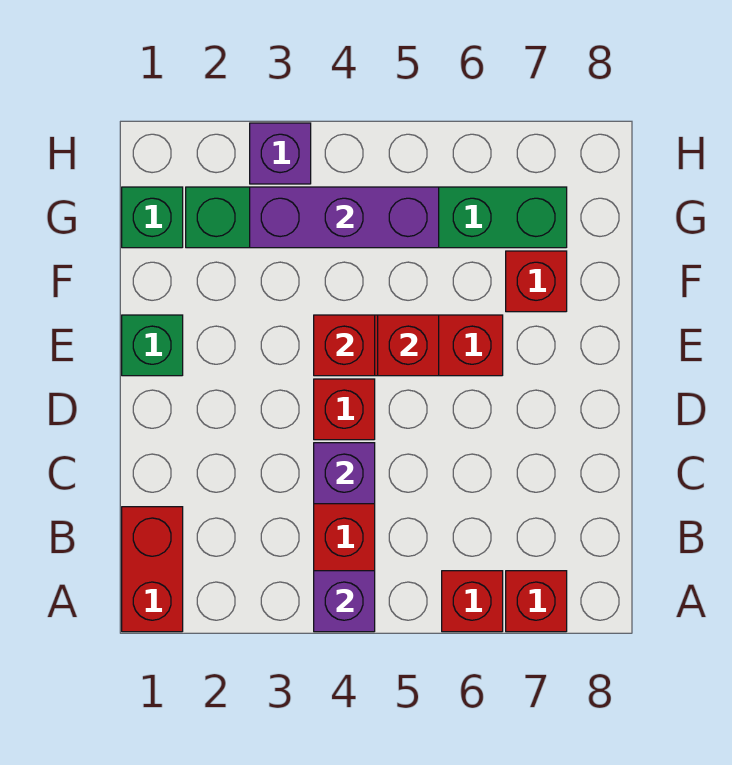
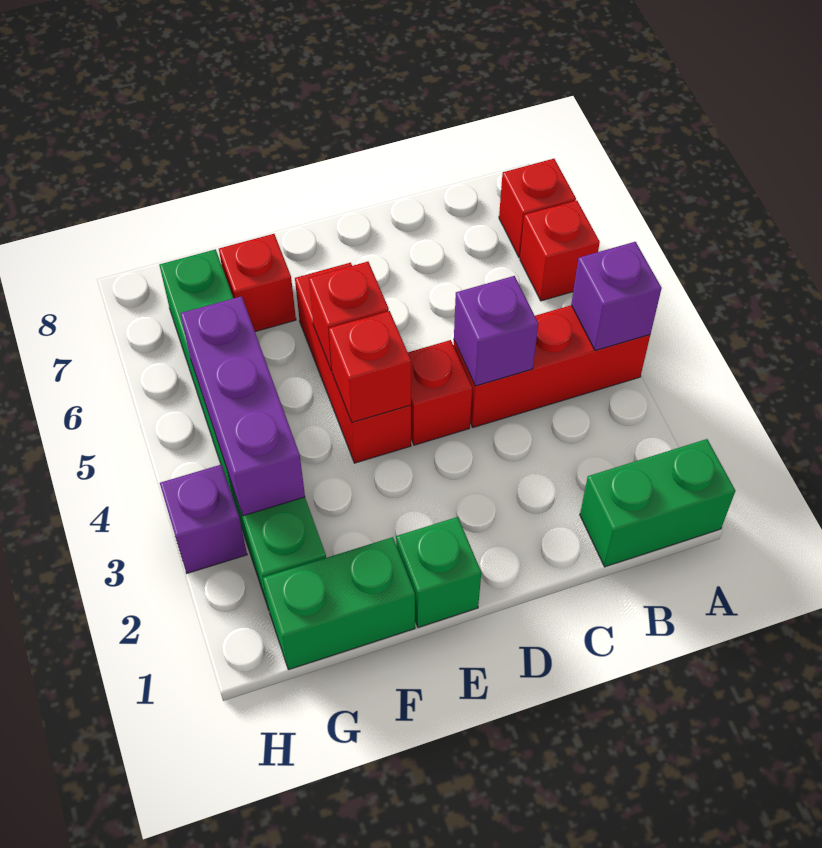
red brick A1:B1 level 1 -> green brick A1:B1 level 1
green brick G1 level 1 -> green brick F1:G1 level 1

